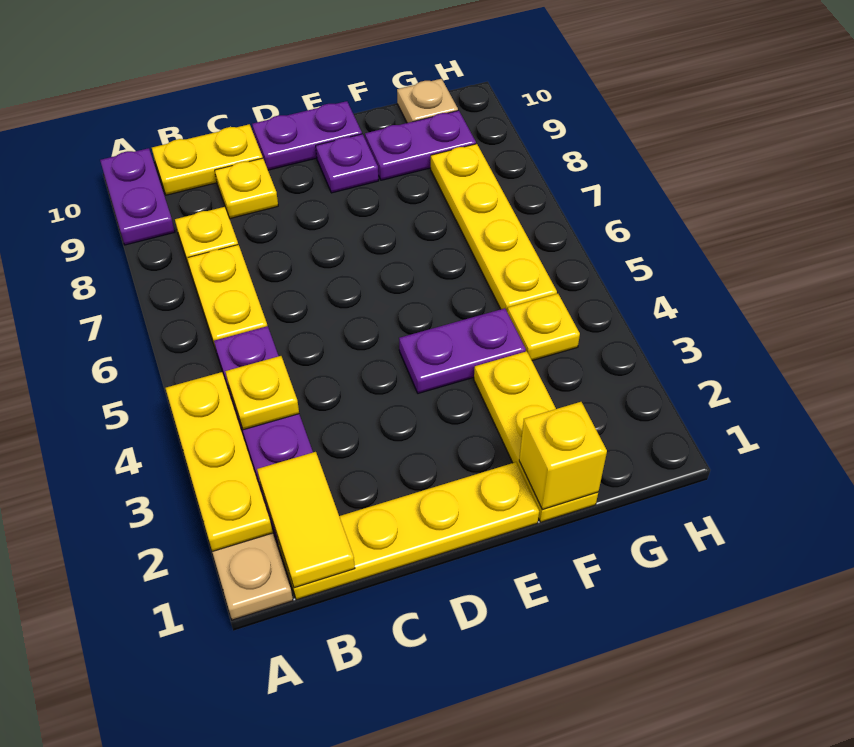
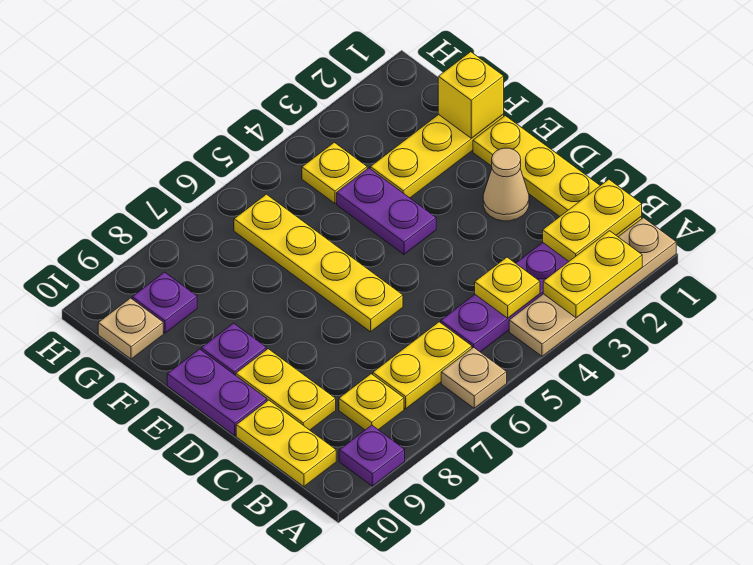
yellow plate A2:A4 level 2 -> yellow plate A2:A3 level 2
none -> tan plate A6 level 1
purple plate A9:A10 level 1 -> purple plate A9 level 1
yellow tile B1:B2 level 2 -> yellow plate B1:B2 level 2
yellow plate C9 level 1 -> yellow plate C9:D9 level 1
none -> tan cone D2 level 1
purple plate F9:G9 level 1 -> purple plate G9 level 1
yellow plate G5:G8 level 1 -> yellow plate D6:G6 level 1

